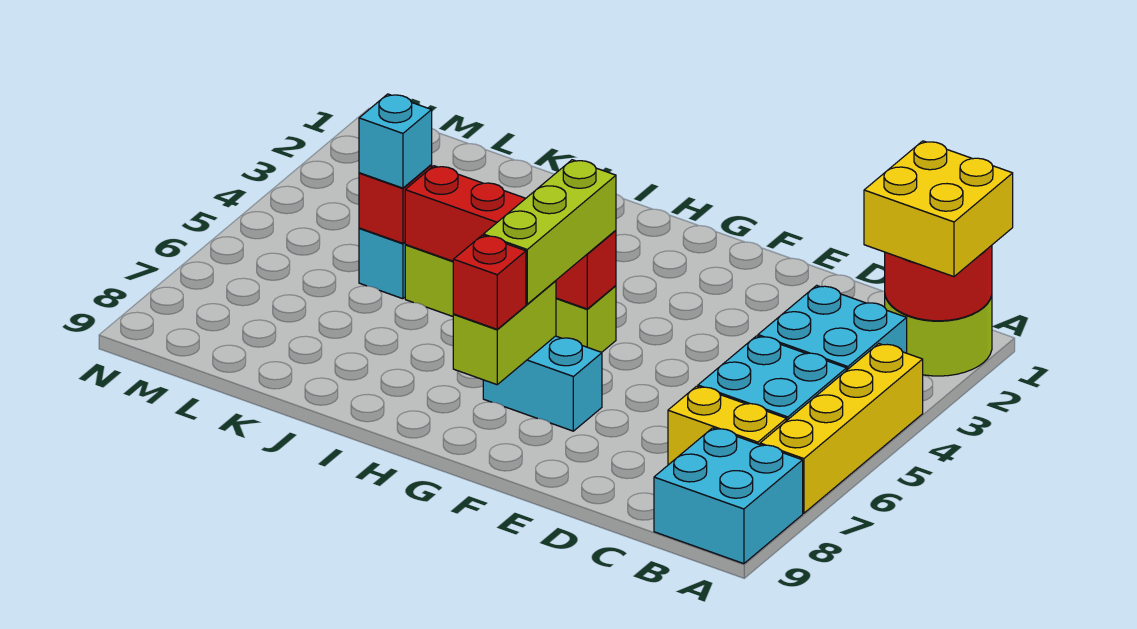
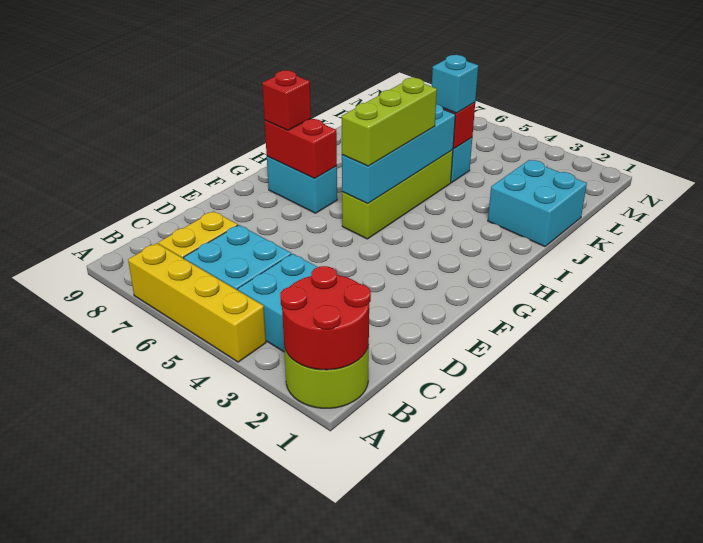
yellow brick A1:B2 level 3 -> none
cyan brick A8:B9 level 1 -> cyan brick J1:K2 level 1
cyan brick F7:G7 level 1 -> cyan brick G7:G8 level 1
red brick G5:J5 level 2 -> cyan brick G5:J5 level 2
lime brick G5:G7 level 3 -> lime brick G5:I5 level 3
lime brick G7:G8 level 2 -> red brick G7:G8 level 2

